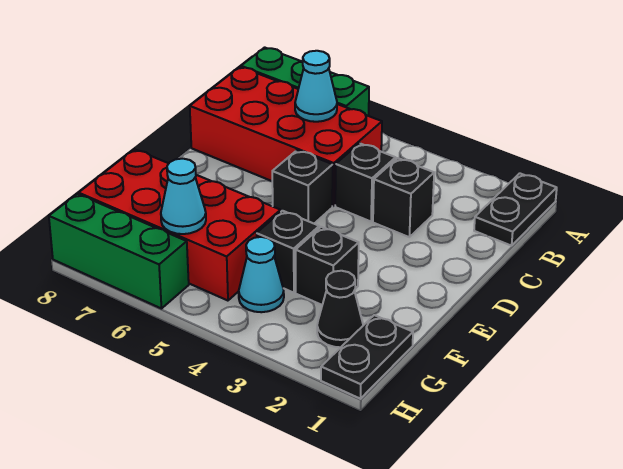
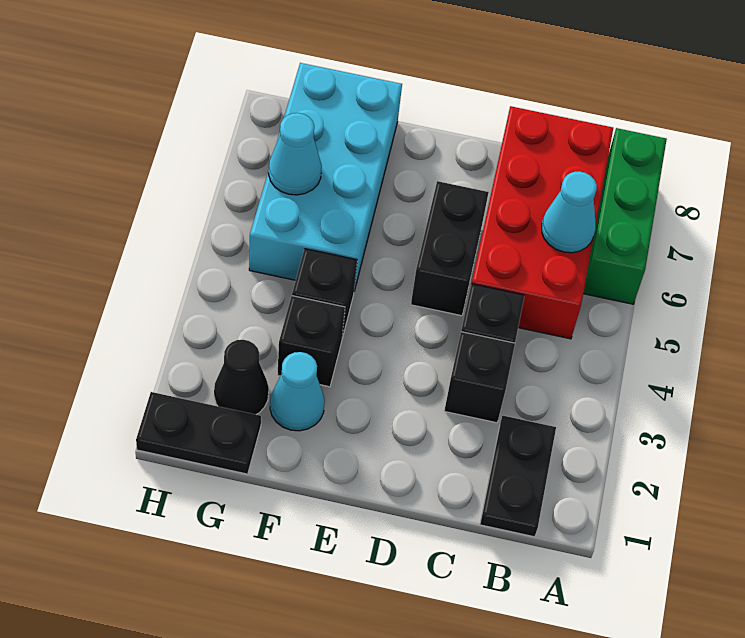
black plate A1:B1 level 1 -> black plate B1:B2 level 1
black brick D5 level 1 -> black brick D5:D6 level 1
red brick F5:G8 level 1 -> cyan brick F5:G8 level 1
cyan cone G4 level 1 -> cyan cone F2 level 1
green brick H6:H8 level 1 -> none

